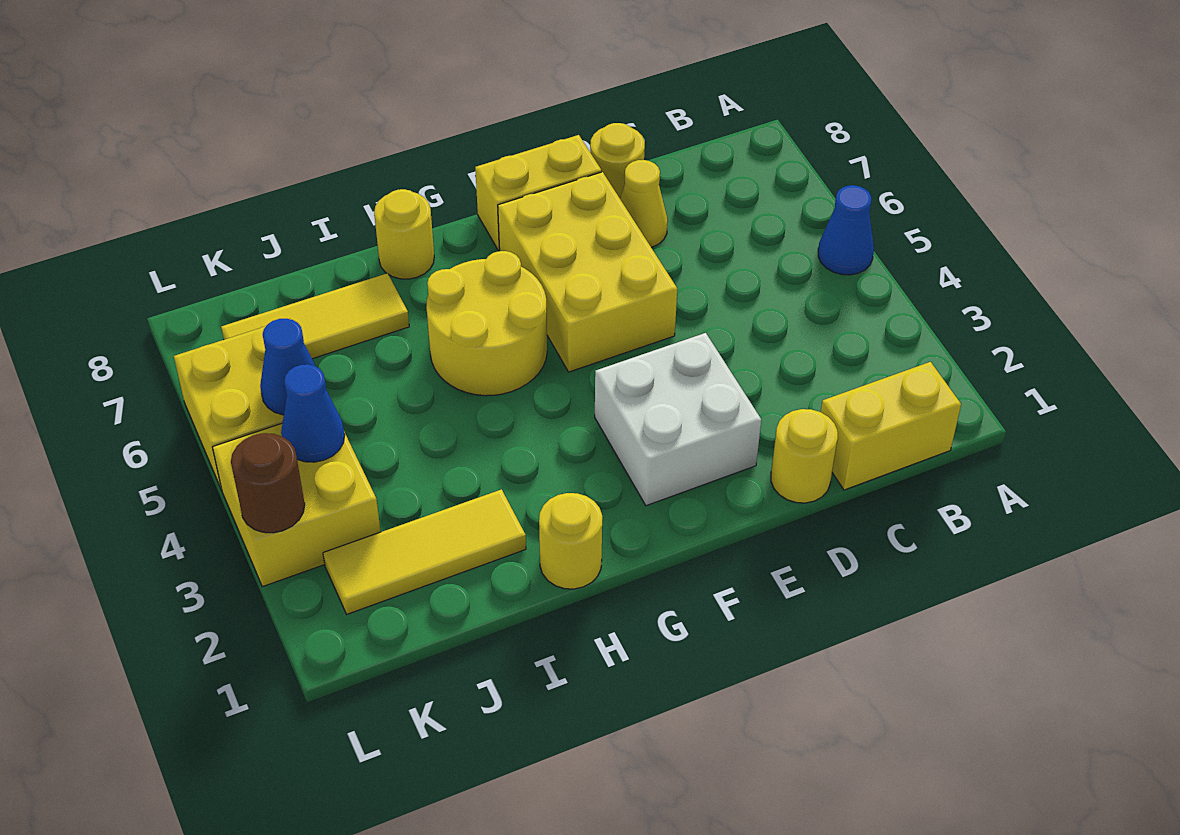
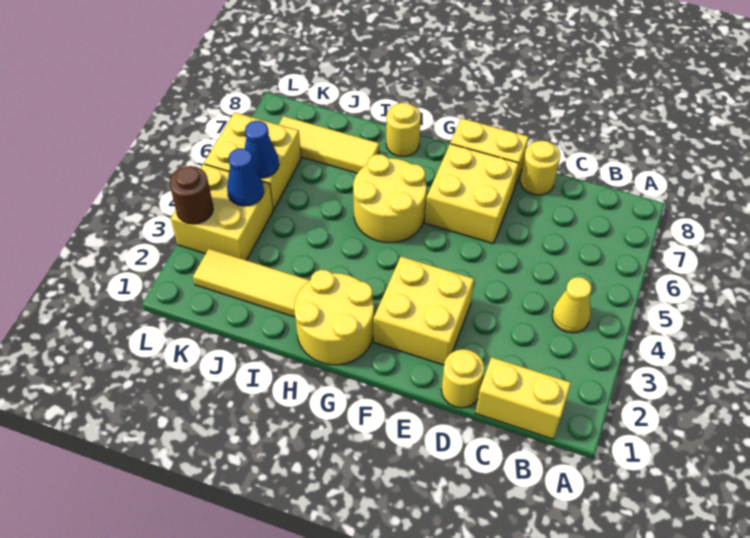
blue cone A5 level 1 -> none
yellow cone D7 level 1 -> yellow cone B4 level 1
white brick E2:F3 level 1 -> yellow brick E2:F3 level 1
yellow brick E5:F7 level 1 -> yellow brick E6:F7 level 1
yellow round brick H1 level 1 -> yellow round brick G1:H2 level 1

